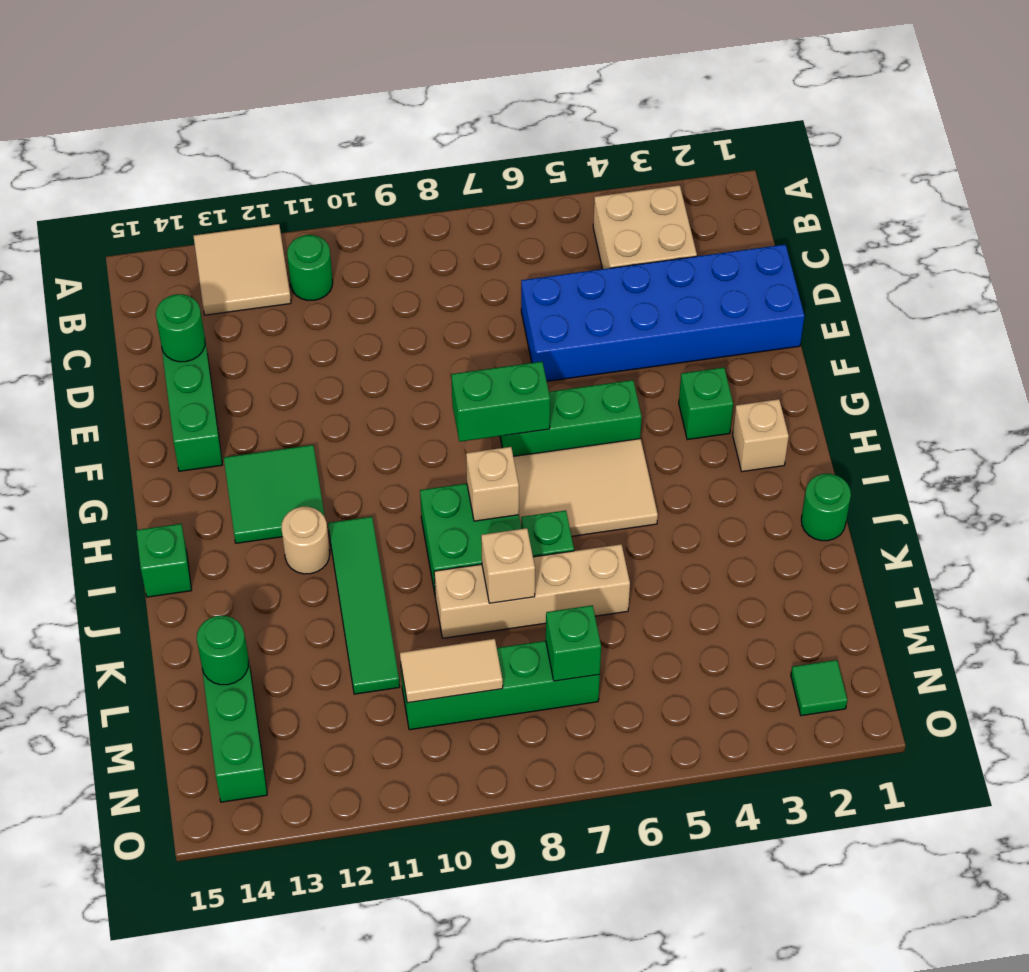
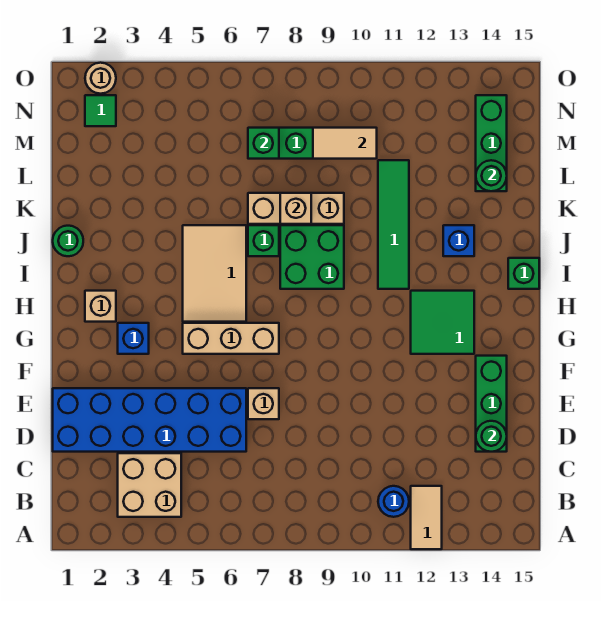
tan tile A12:B13 level 1 -> tan tile A12:B12 level 1
green round brick B11 level 1 -> blue round brick B11 level 1
green brick G3 level 1 -> blue brick G3 level 1
green brick G5:G7 level 1 -> tan brick G5:G7 level 1
green brick G7:G8 level 2 -> none
tan tile H5:I7 level 1 -> tan tile H5:J6 level 1
tan brick I8 level 2 -> tan brick E7 level 1
tan round brick I12 level 1 -> tan round brick O2 level 1
none -> blue brick J13 level 1
tan brick K6:K9 level 1 -> tan brick K7:K9 level 1

